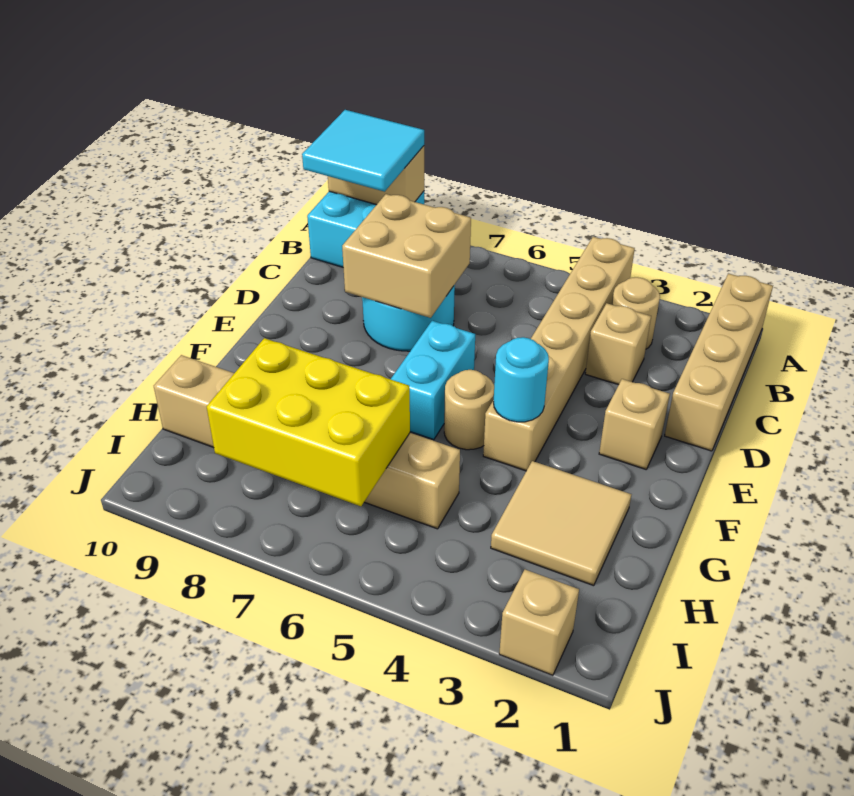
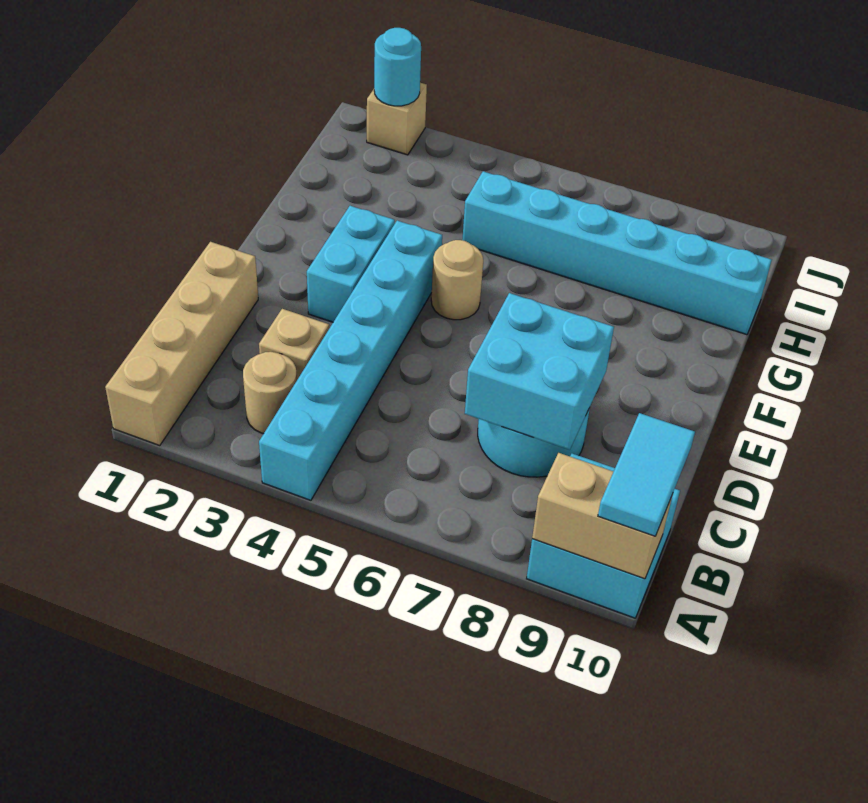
tan brick A4:F4 level 1 -> cyan brick A4:F4 level 1
cyan tile A9:B10 level 3 -> cyan tile A10:B10 level 3
tan brick C7:D8 level 2 -> cyan brick C7:D8 level 2
tan brick E2 level 1 -> none
cyan brick E6:F6 level 1 -> cyan brick E3:F3 level 1
cyan round brick F4 level 2 -> cyan round brick J2 level 2
tan tile G2:H3 level 1 -> none
tan brick H5:H10 level 1 -> cyan brick H5:H10 level 1
yellow brick H6:I8 level 2 -> none

